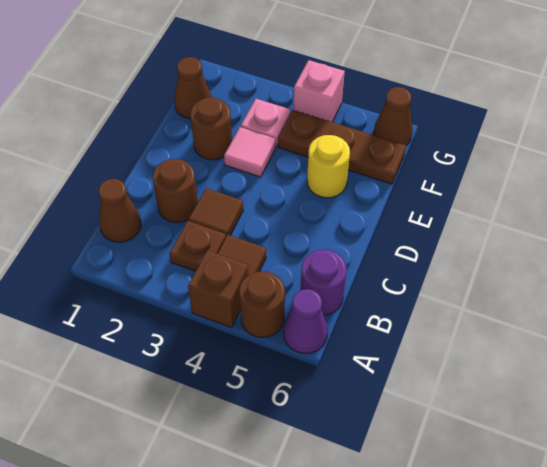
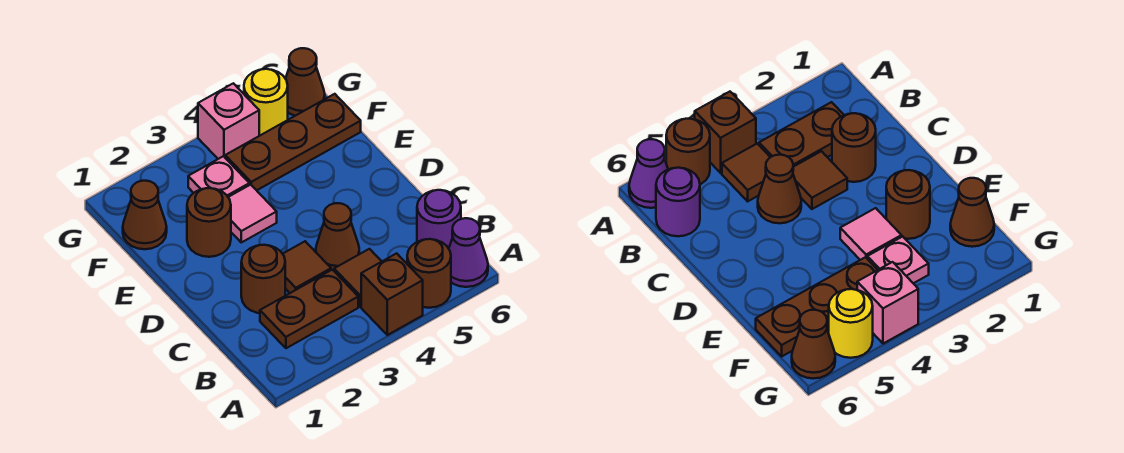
brown cone B1 level 1 -> brown cone C4 level 1
brown plate B3 level 1 -> brown plate B2:B3 level 1
yellow round brick E5 level 1 -> yellow round brick G5 level 1

